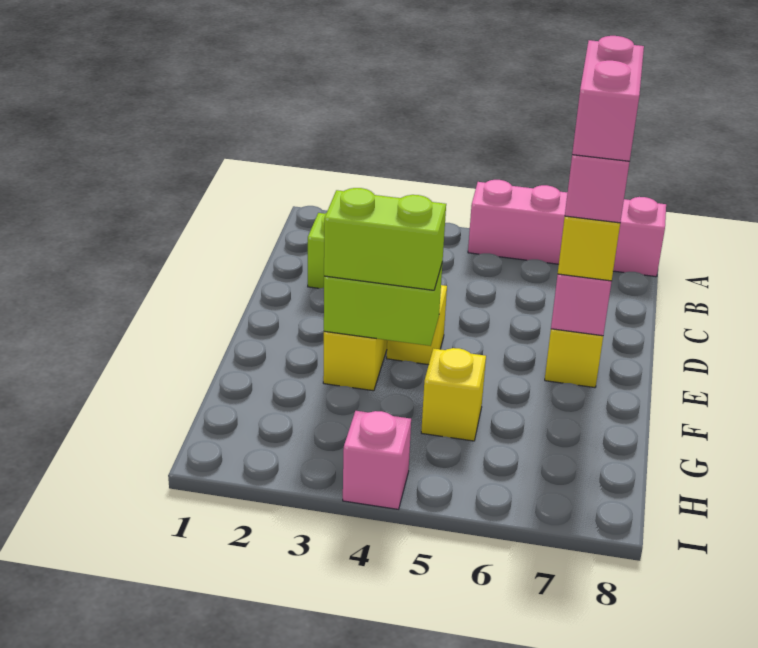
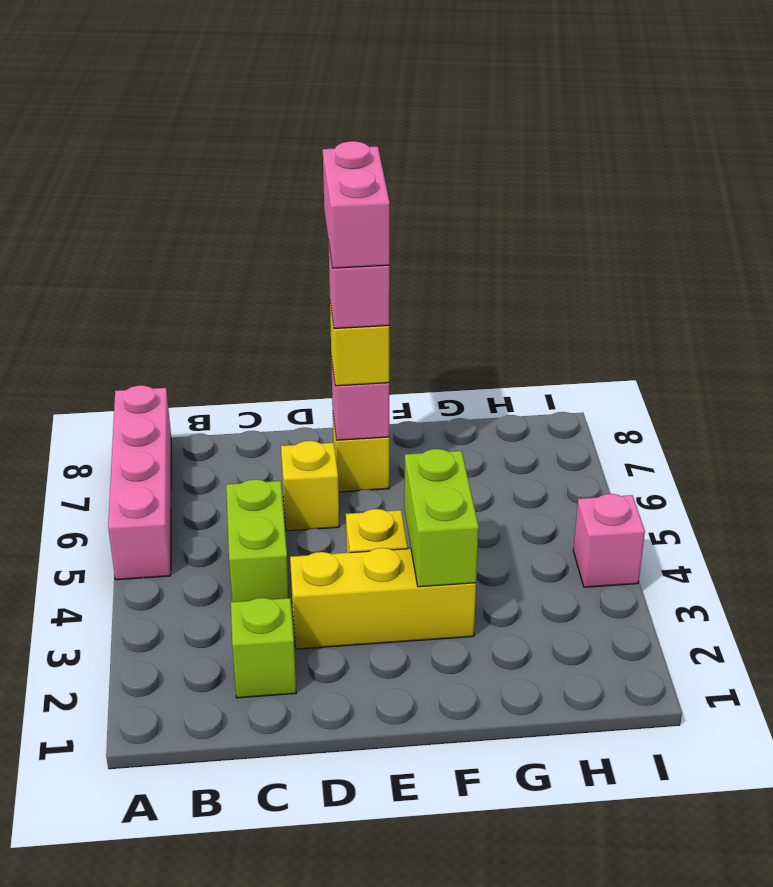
pink brick D7:E7 level 5 -> pink brick E7:E8 level 5
lime brick F3:F4 level 3 -> lime brick C4:C5 level 1
yellow brick G5 level 1 -> yellow brick D6 level 1

